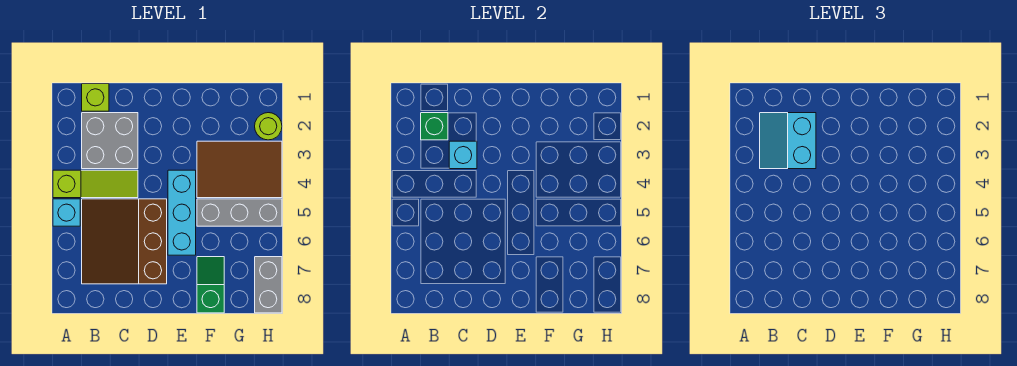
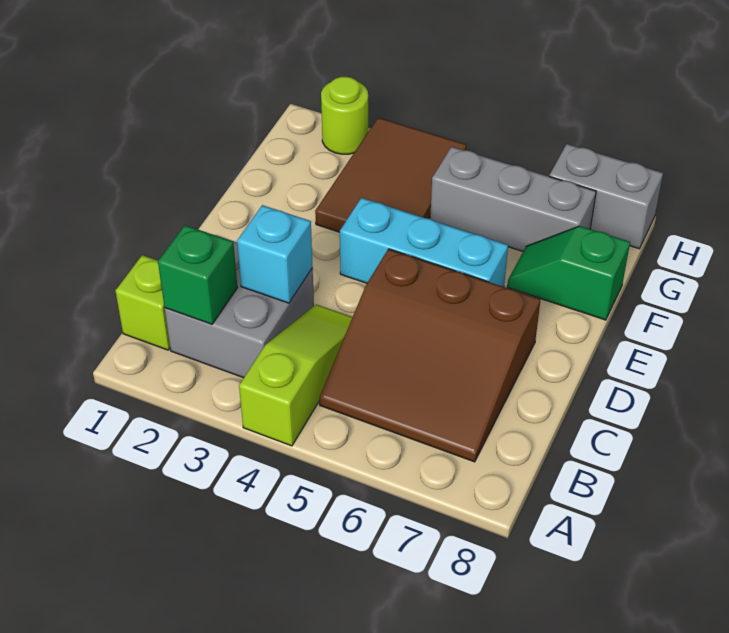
cyan brick A5 level 1 -> none
cyan slope B2:C3 level 3 top C -> none
grey brick F5:H5 level 1 -> grey brick G5:G7 level 1

